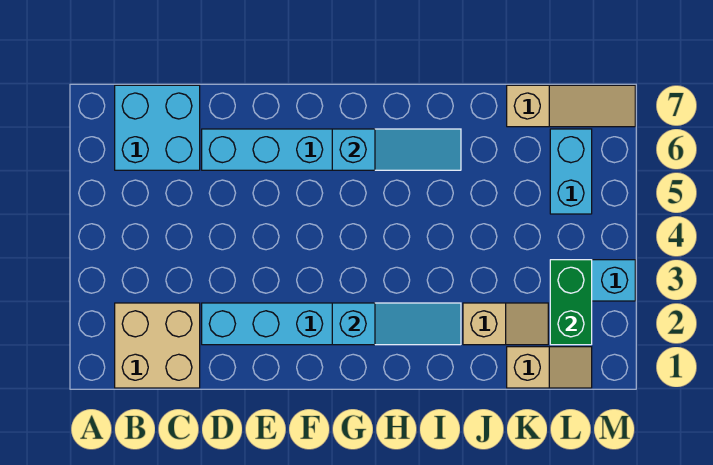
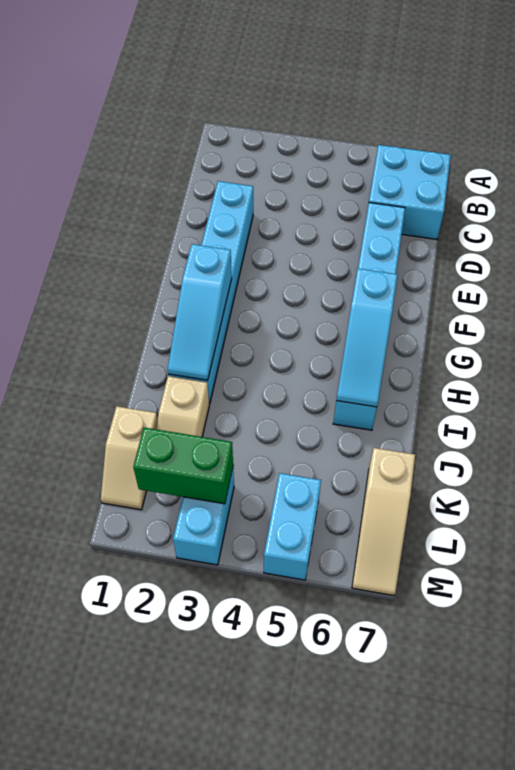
tan brick B1:C2 level 1 -> none
cyan brick L5:L6 level 1 -> cyan brick L5:M5 level 1

